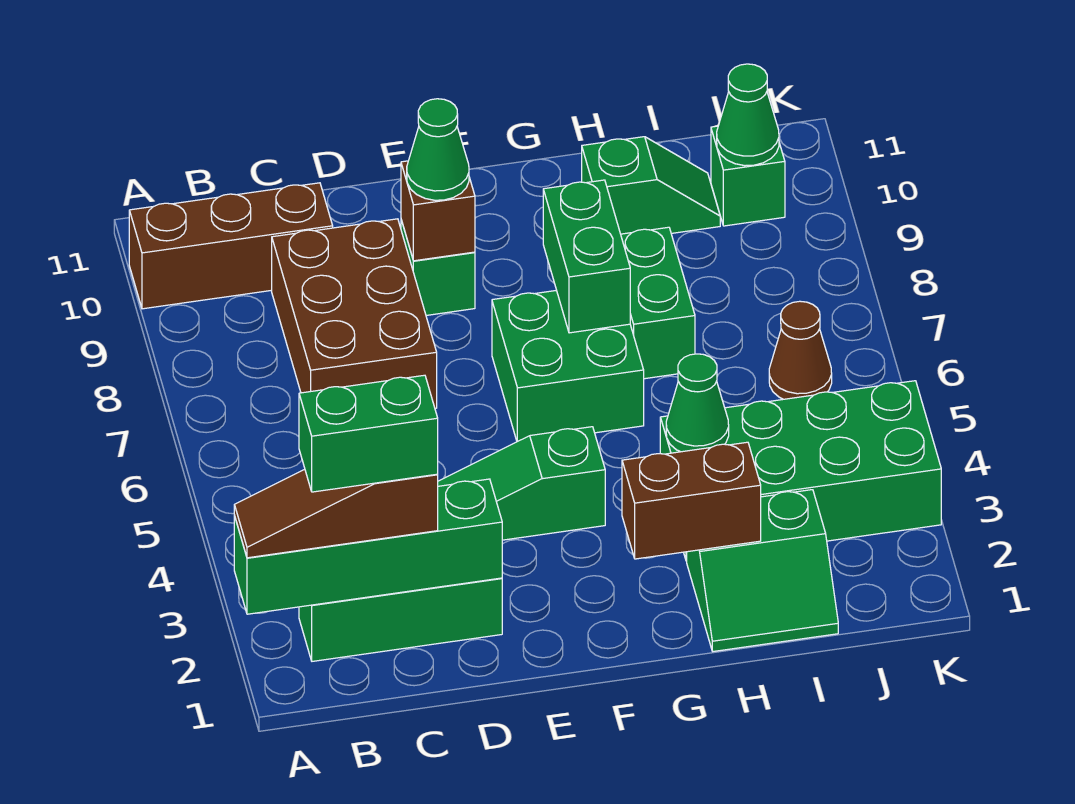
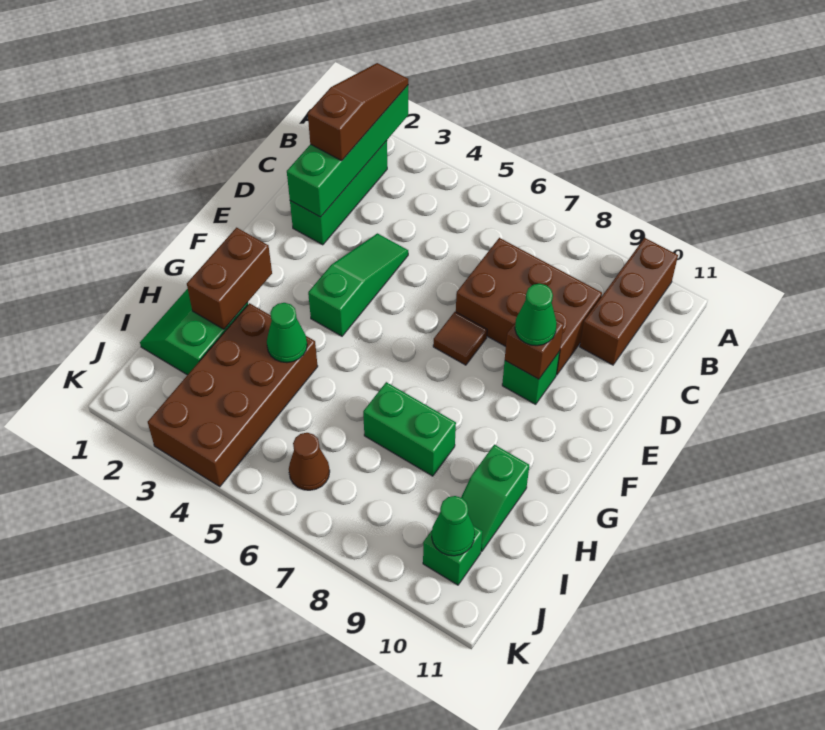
green brick B2:C2 level 4 -> none
none -> brown tile E7 level 1
green brick F6:G7 level 1 -> none
green brick G7:G8 level 2 -> none
green brick H3:K4 level 1 -> brown brick H3:K4 level 1

